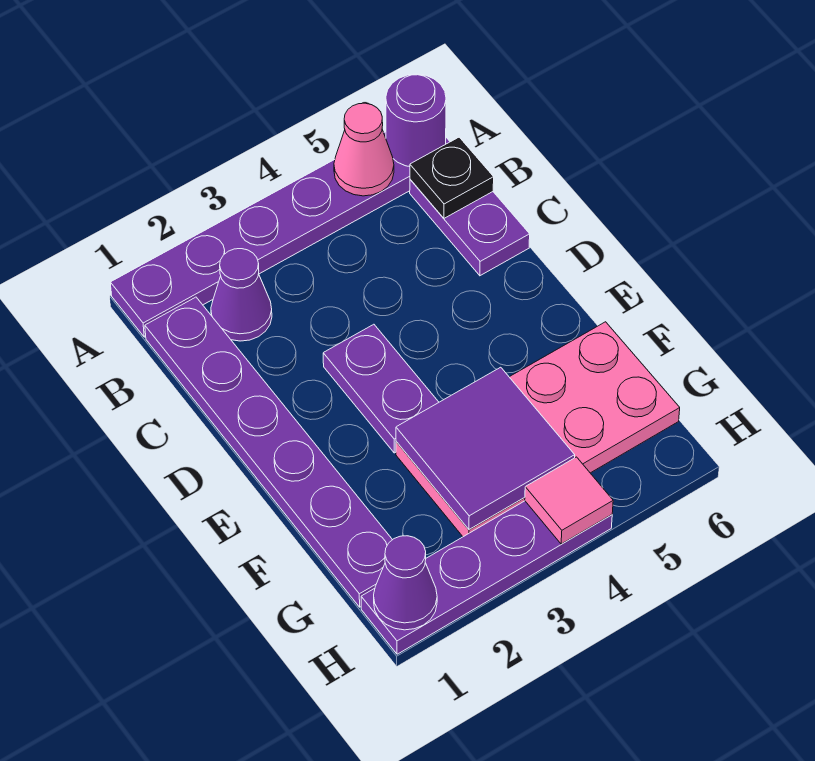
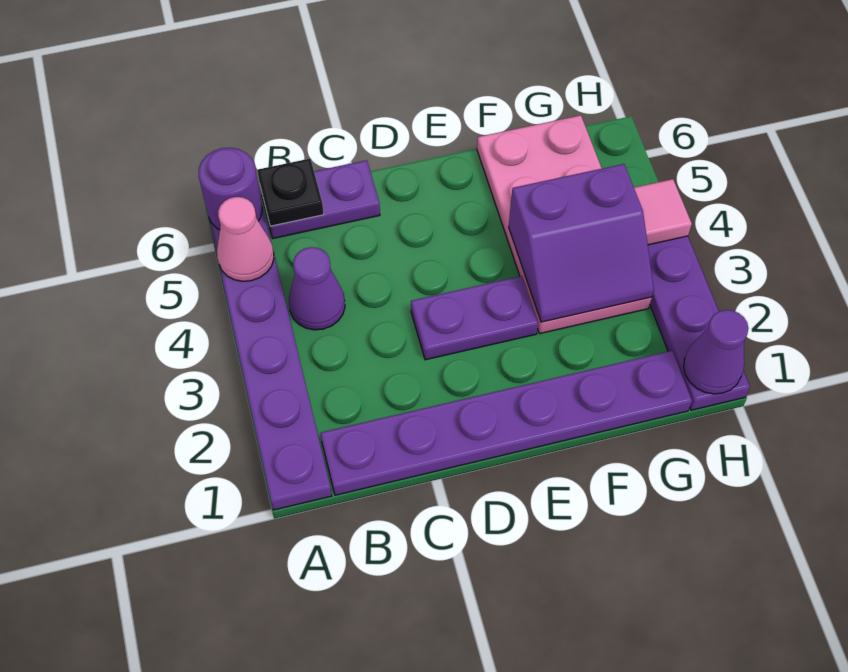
purple cone B2 level 1 -> purple cone B4 level 1
purple tile F3:G4 level 2 -> purple slope F3:G4 level 2 top 4

